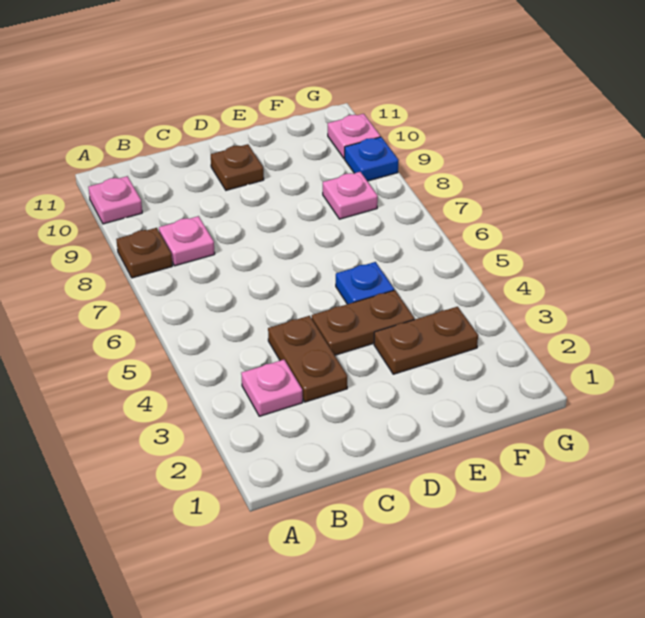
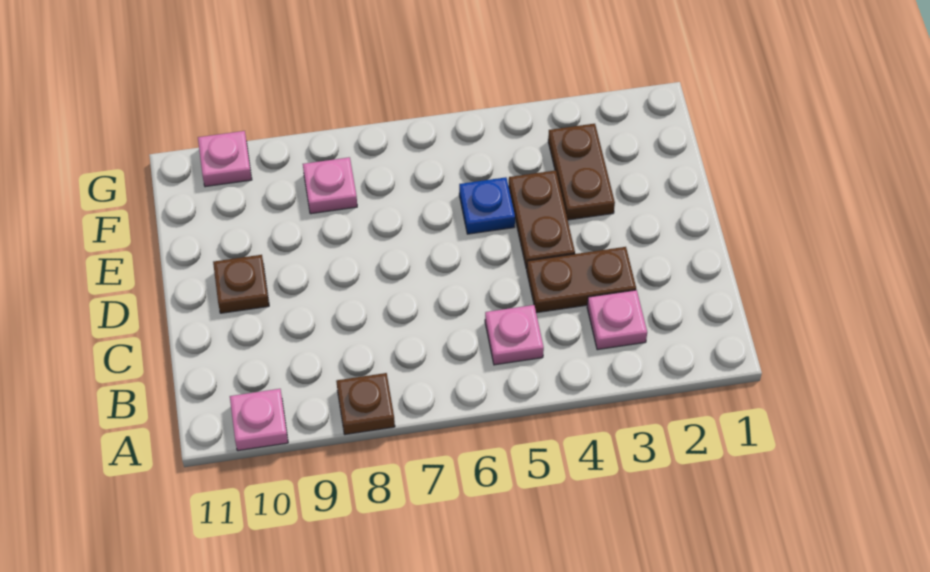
pink plate B8 level 1 -> pink plate B5 level 1
blue plate G9 level 1 -> none

